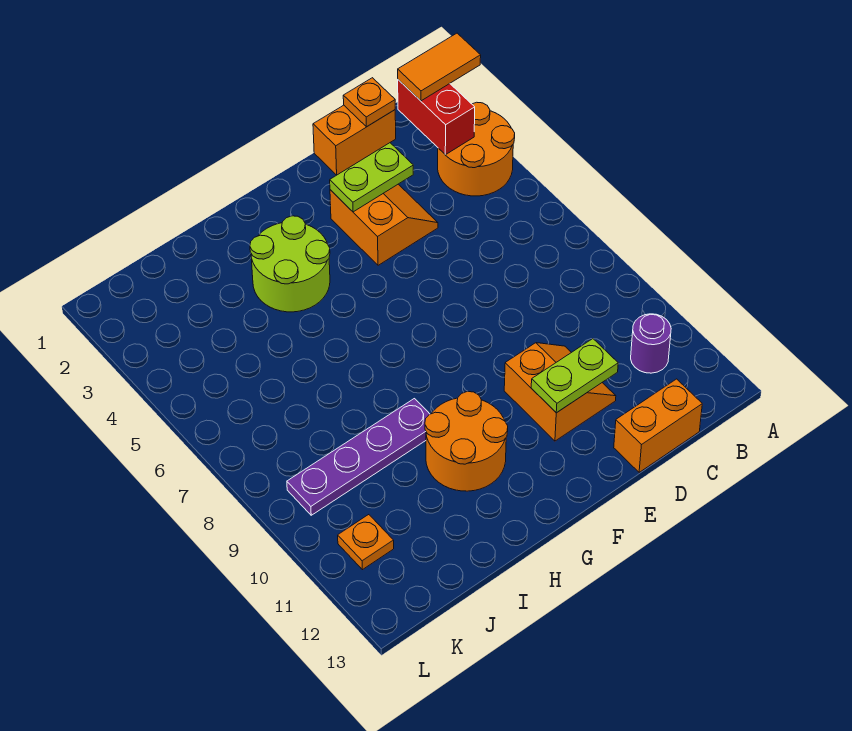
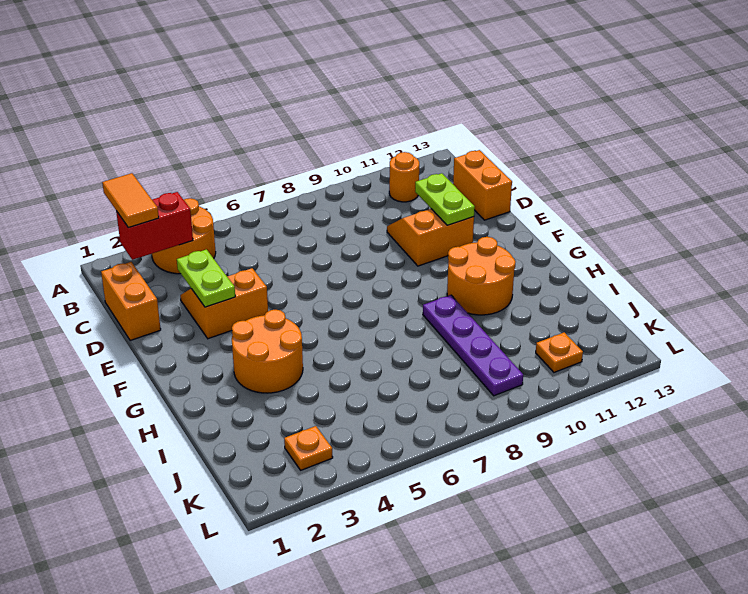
purple round brick B11 level 1 -> orange round brick B11 level 1
orange plate C1 level 2 -> orange plate K3 level 1
lime round brick G3:H4 level 1 -> orange round brick G3:H4 level 1

